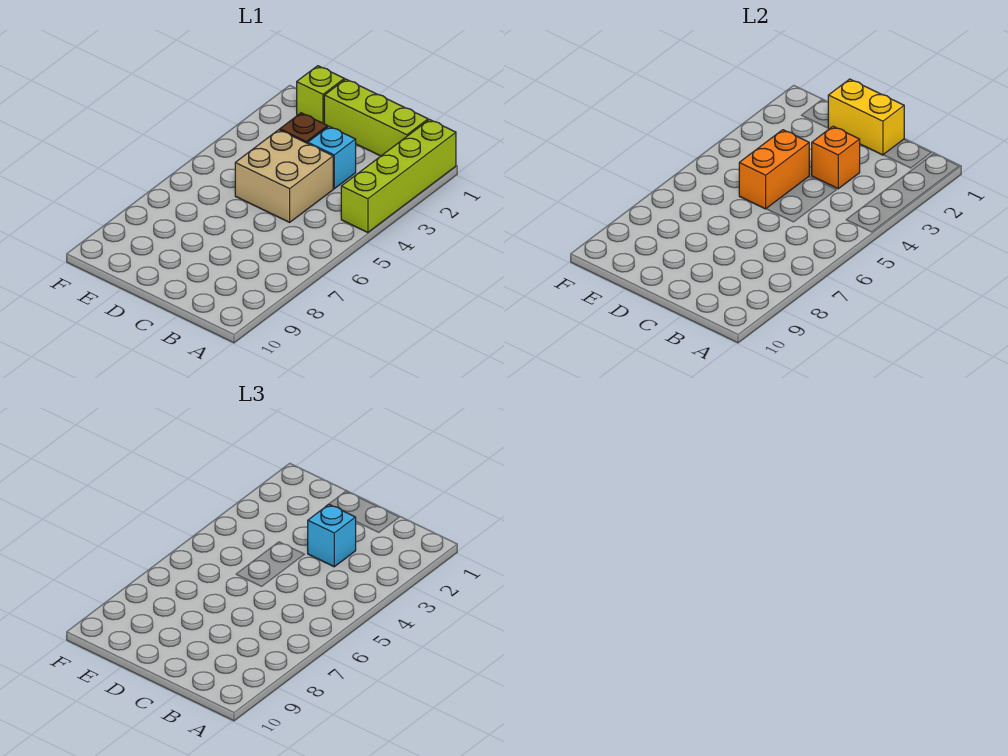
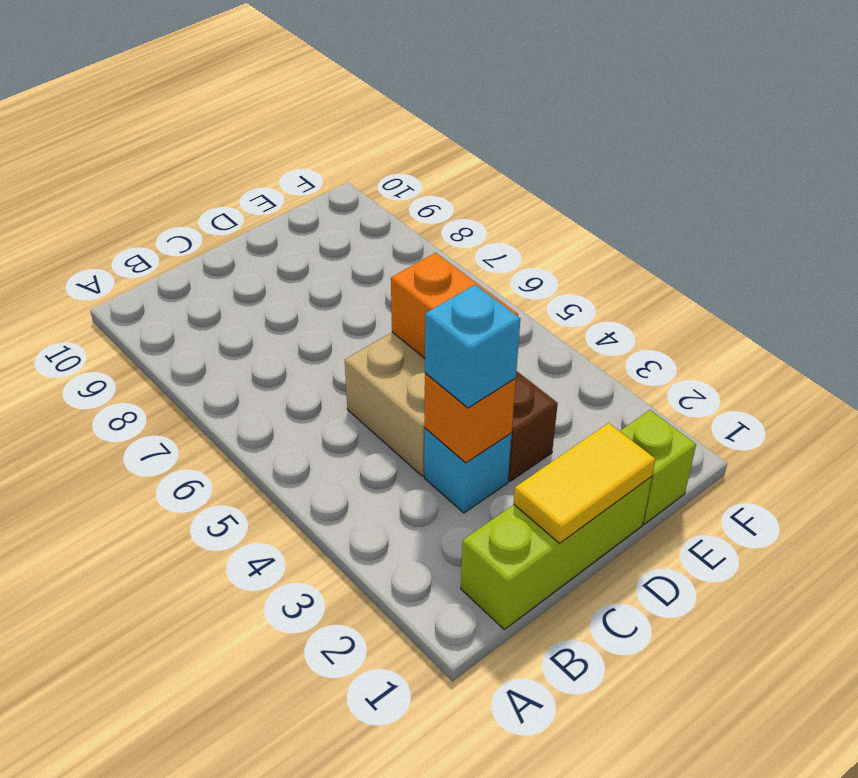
lime brick A1:A4 level 1 -> none
yellow brick C1:D1 level 2 -> yellow tile C1:D1 level 2

